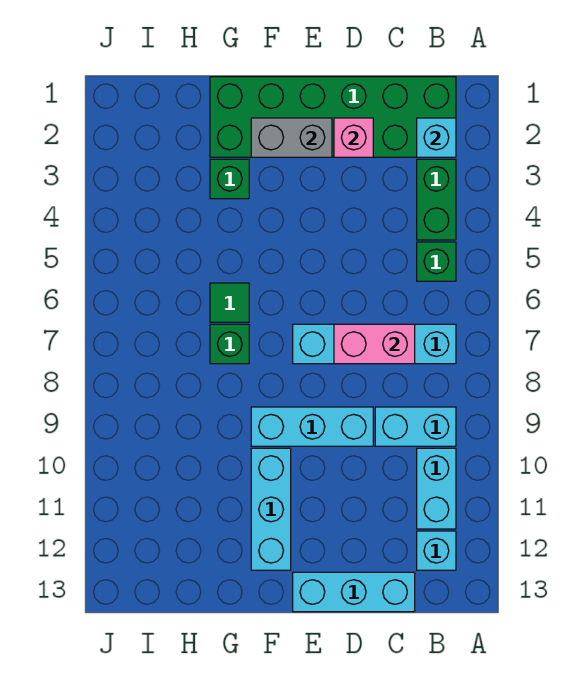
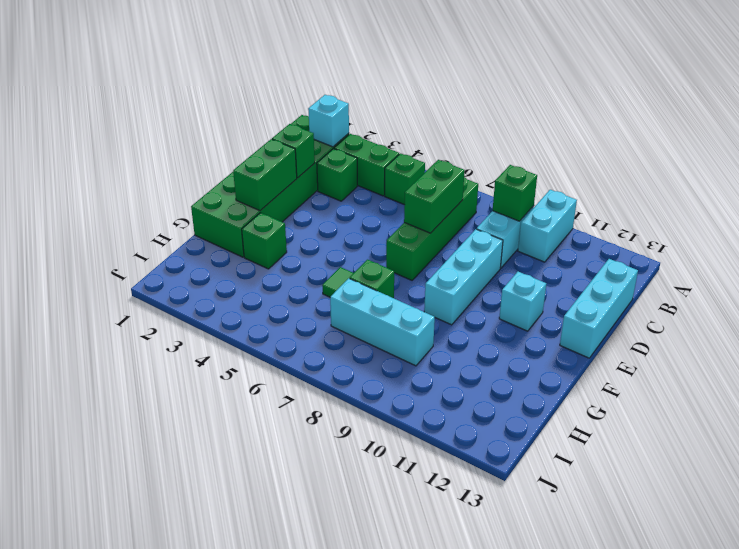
cyan brick B7:E7 level 1 -> green brick B7:E7 level 1
none -> green brick B9 level 2
cyan brick B10:B11 level 1 -> cyan brick A10:B10 level 1
cyan brick B12 level 1 -> cyan brick E11 level 1
none -> green brick C3 level 1
pink brick C7:D7 level 2 -> green brick C7:D7 level 2
pink brick D2 level 2 -> green brick D2 level 2
grey brick E2:F2 level 2 -> green brick E2:F2 level 2
cyan brick F10:F12 level 1 -> cyan brick H7:H9 level 1

